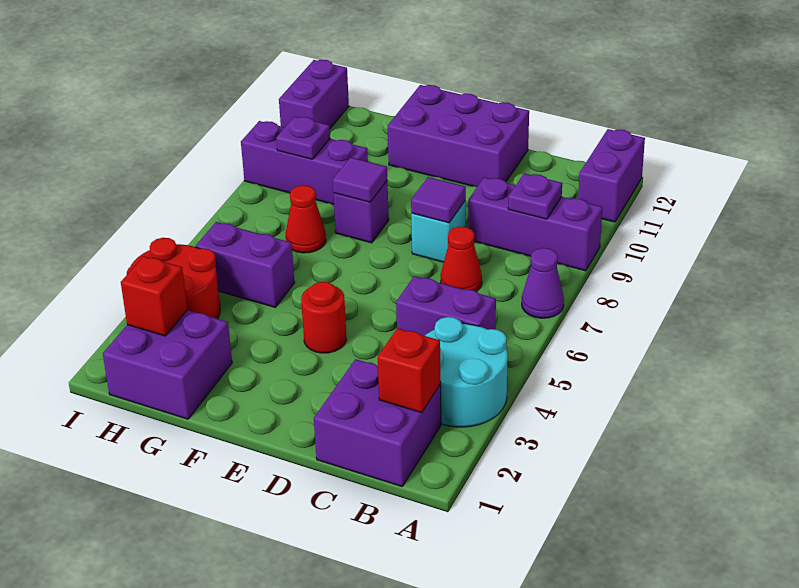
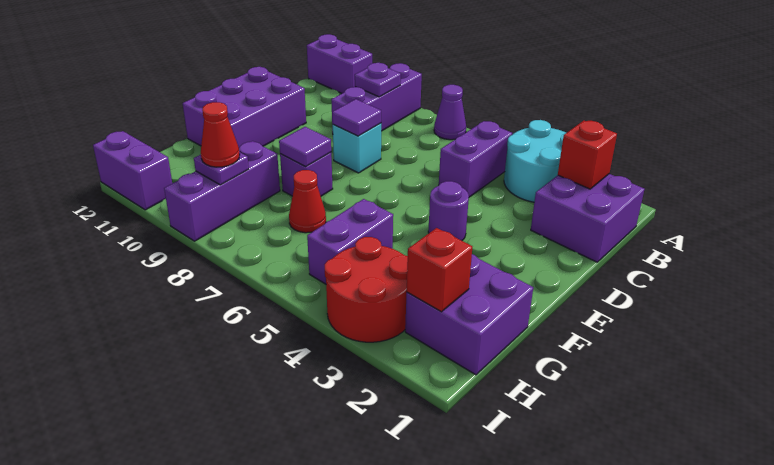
red cone C7 level 1 -> red cone H9 level 3
red round brick E4 level 1 -> purple round brick E4 level 1

